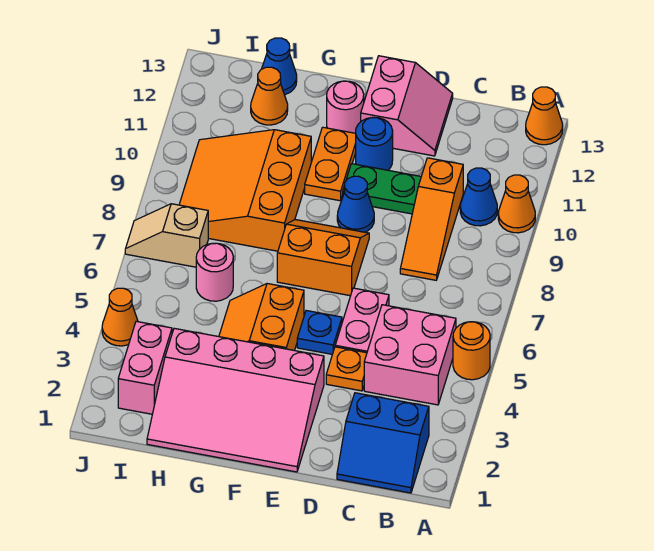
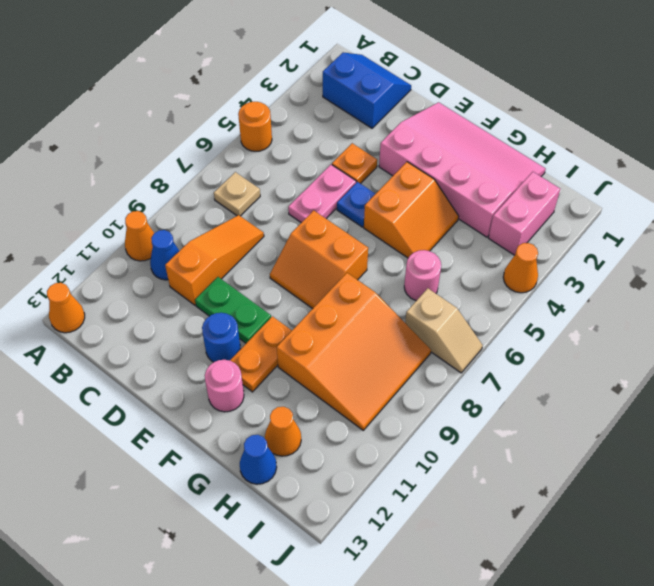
pink brick B4:C5 level 1 -> none
none -> tan plate B7 level 1
pink slope D12:E13 level 1 top E -> none
blue cone E9 level 1 -> none

